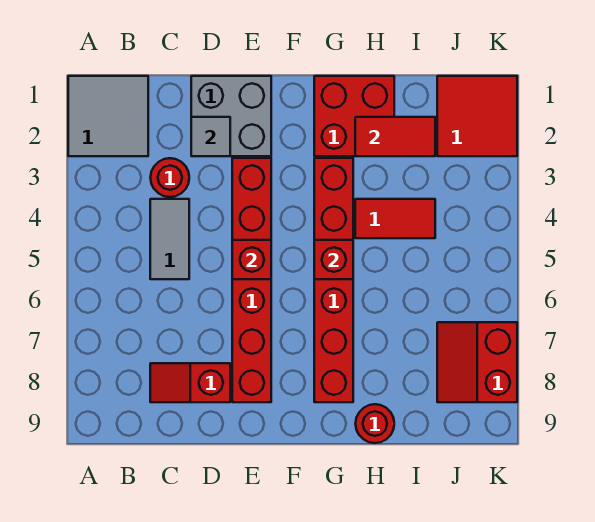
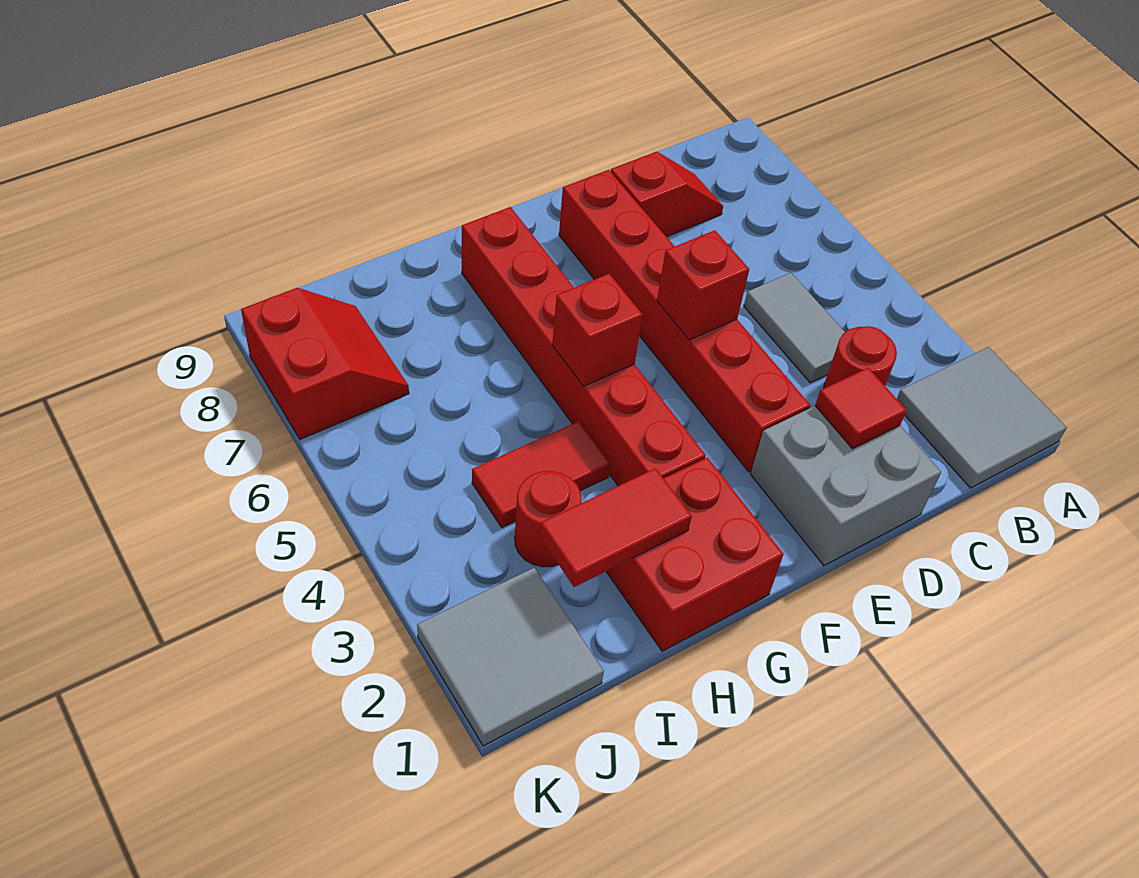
grey tile D2 level 2 -> red tile D2 level 2
red round brick H9 level 1 -> red round brick I3 level 1
red tile J1:K2 level 1 -> grey tile J1:K2 level 1

